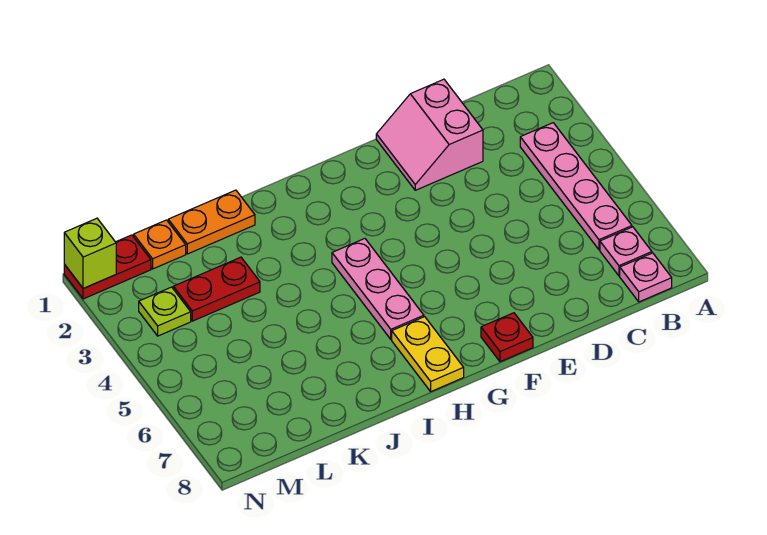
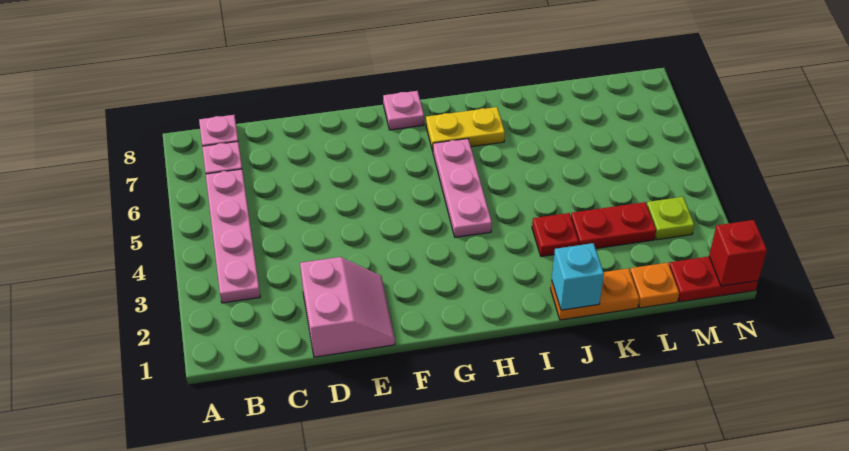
red plate F8 level 1 -> red plate J3 level 1
none -> pink plate G8 level 1
yellow plate H7:H8 level 1 -> yellow plate H7:I7 level 1
none -> cyan brick J1 level 2
lime brick N1 level 2 -> red brick N1 level 2

